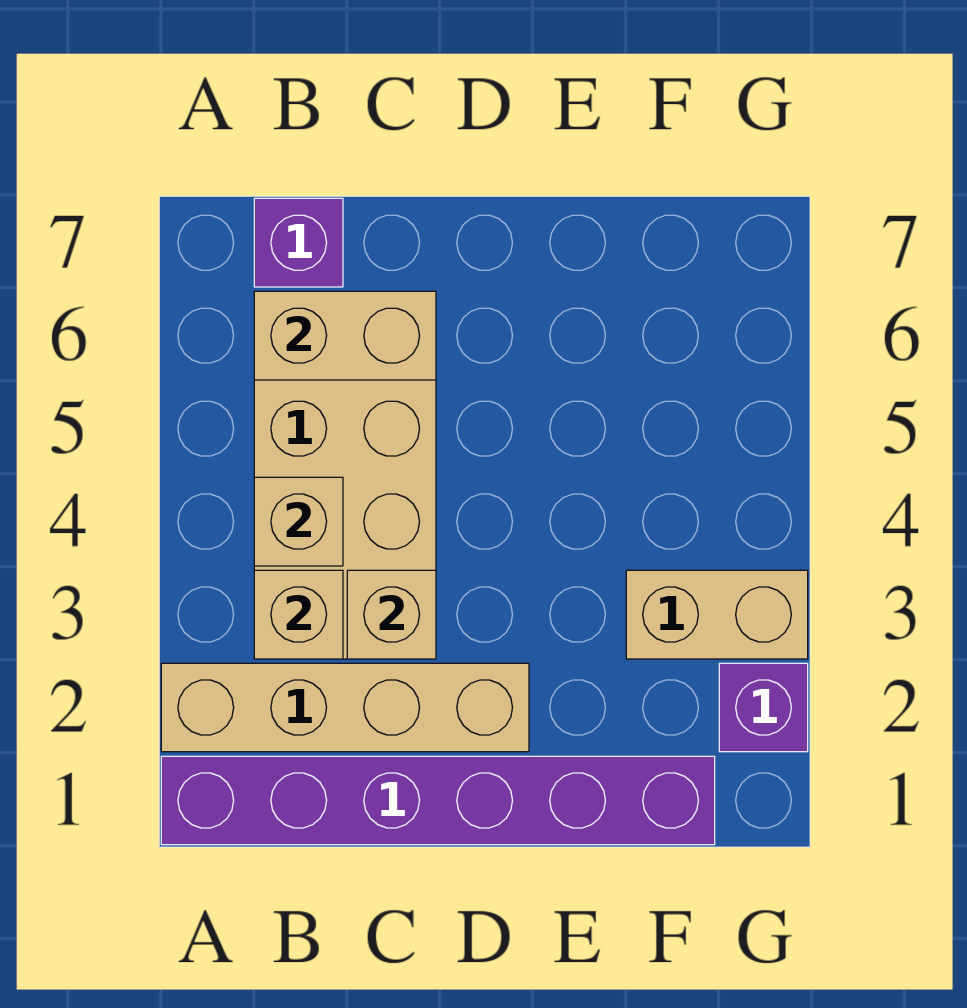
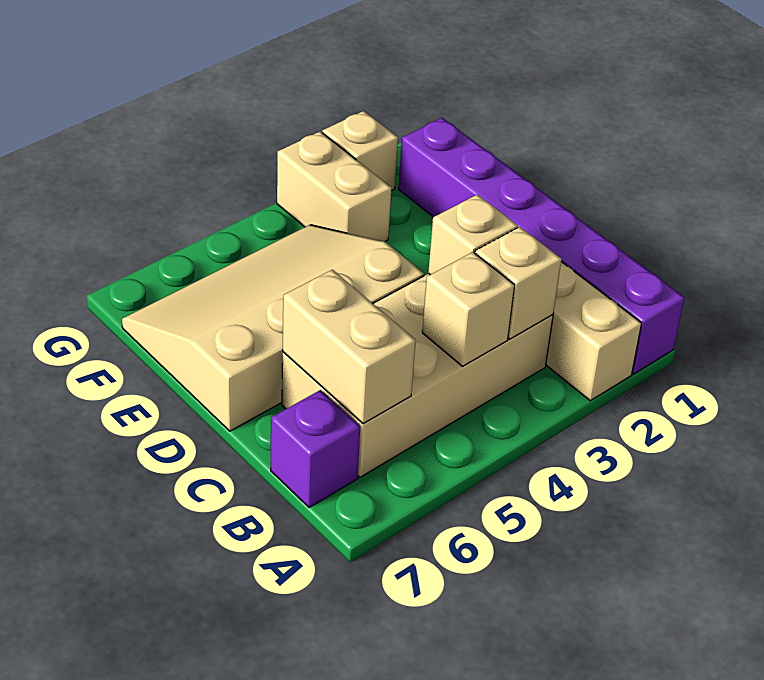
none -> tan slope D4:F7 level 1 top D
purple brick G2 level 1 -> tan brick G2 level 1

